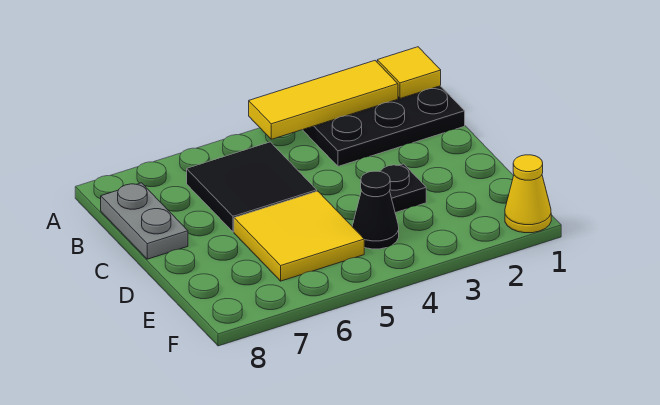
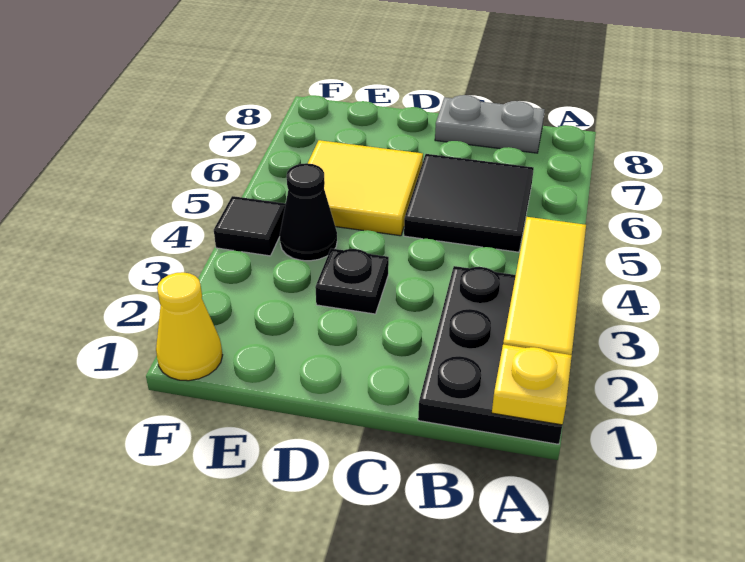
yellow tile A1 level 2 -> yellow plate A1 level 2
none -> black tile F4 level 1

